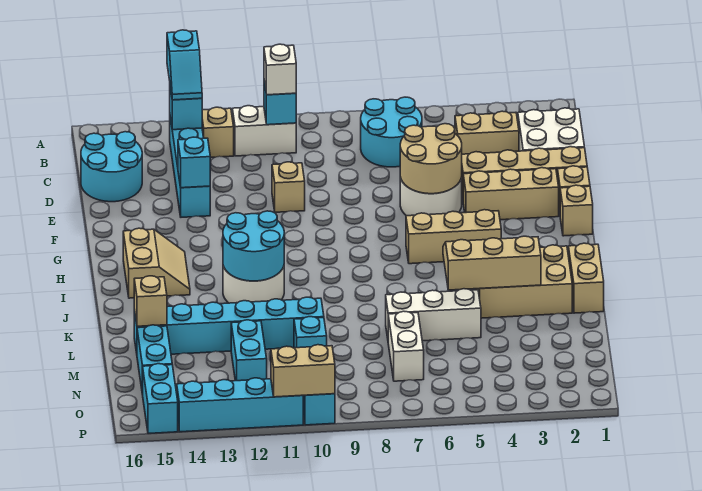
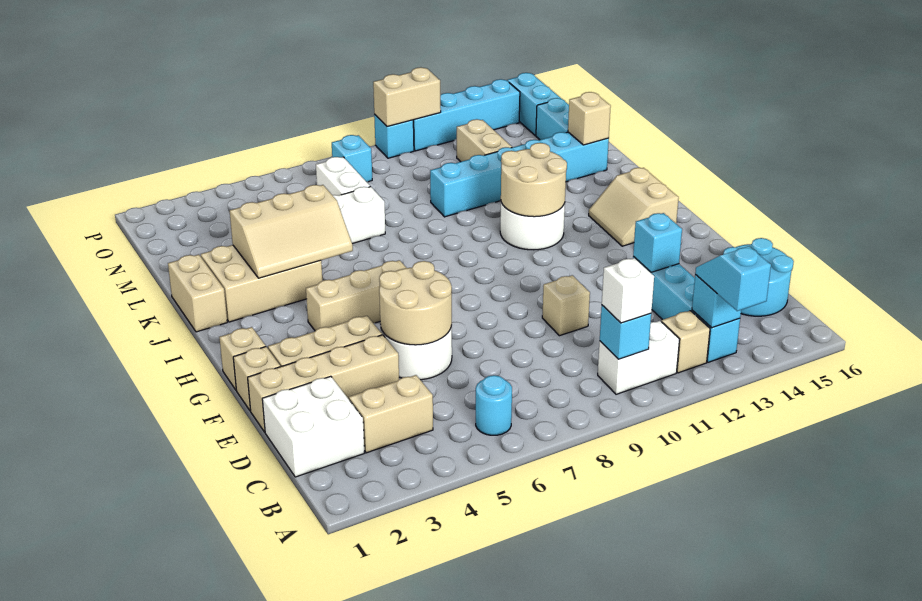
cyan round brick B6:C7 level 1 -> cyan round brick B6 level 1
cyan round brick I11:J12 level 2 -> tan round brick I11:J12 level 2
cyan brick M10 level 1 -> cyan brick O8 level 1
cyan brick M12:N12 level 1 -> tan brick M12:N12 level 1

